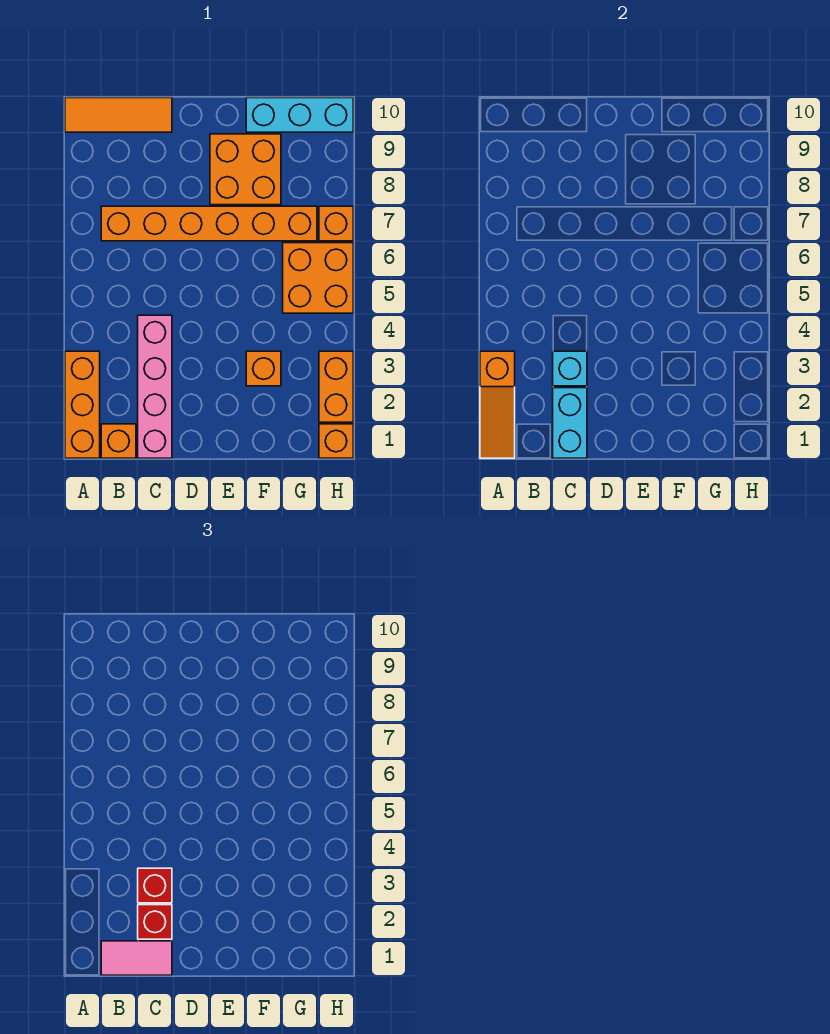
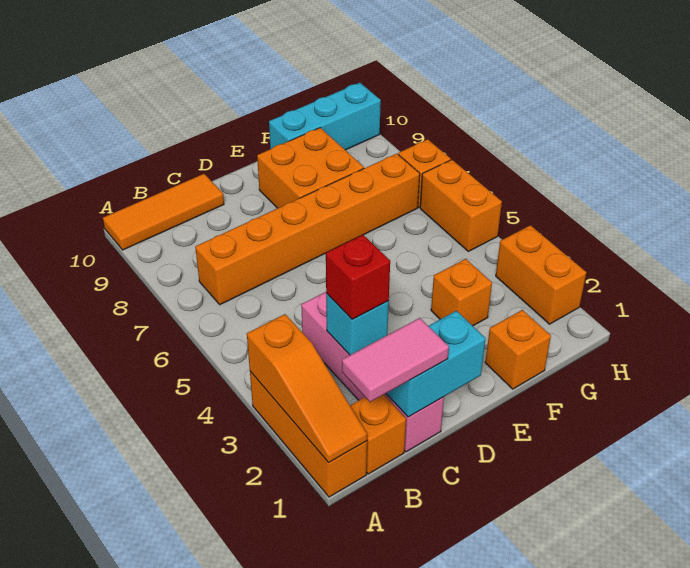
cyan brick C1:C2 level 2 -> cyan brick C1:D1 level 2
red brick C2 level 3 -> none
orange brick G5:H6 level 1 -> orange brick H5:H6 level 1
orange brick H1 level 1 -> orange brick F1 level 1

